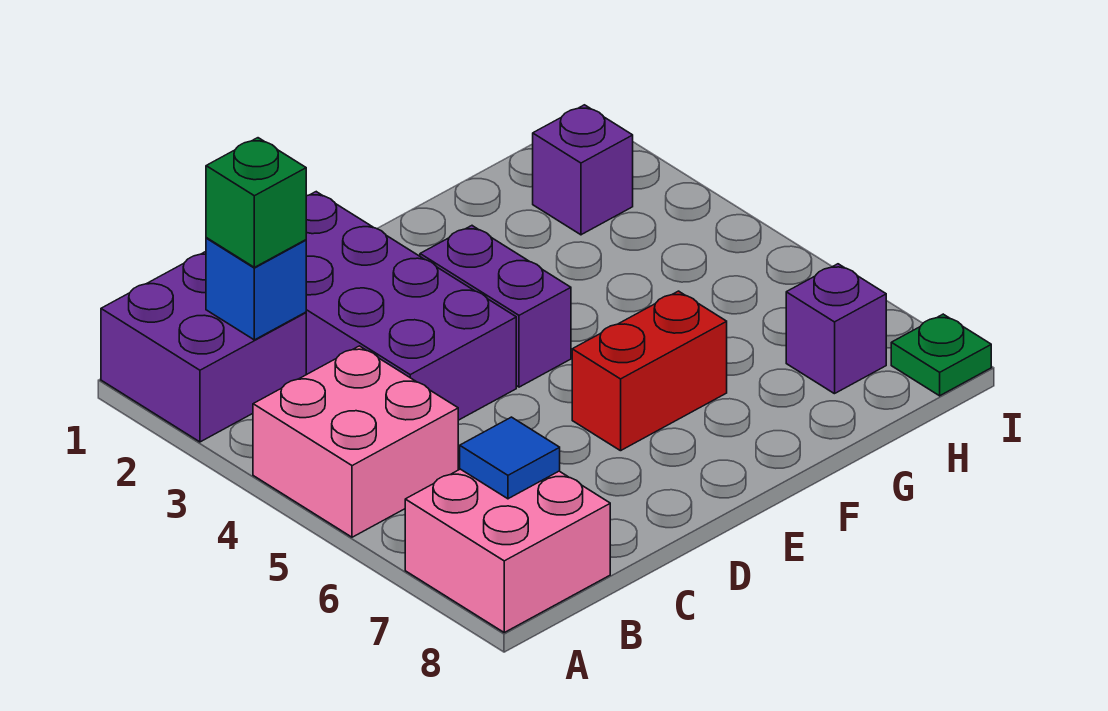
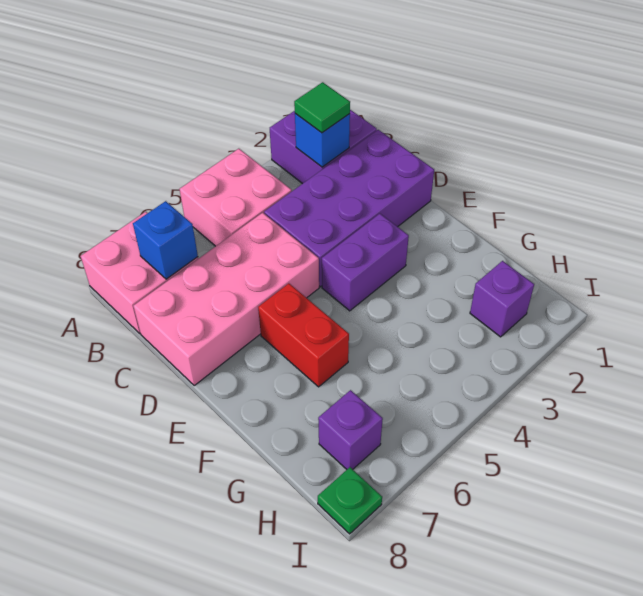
green brick B2 level 3 -> green tile B2 level 3
blue tile B7 level 2 -> blue brick B7 level 2
none -> pink brick C5:D8 level 1

